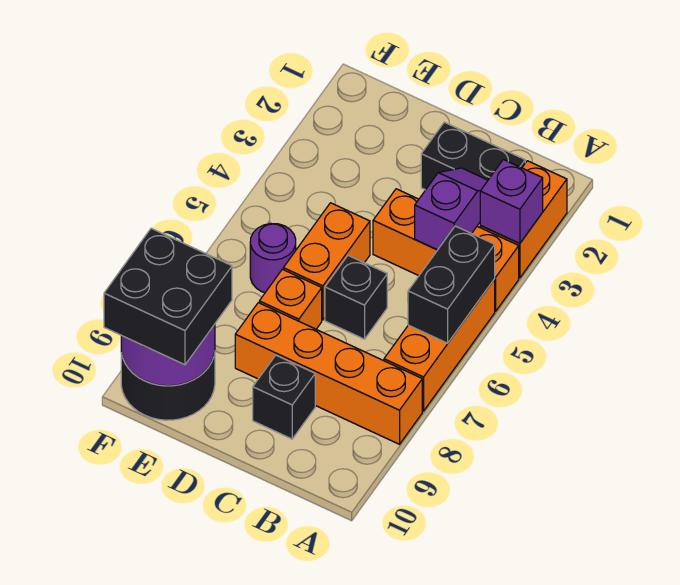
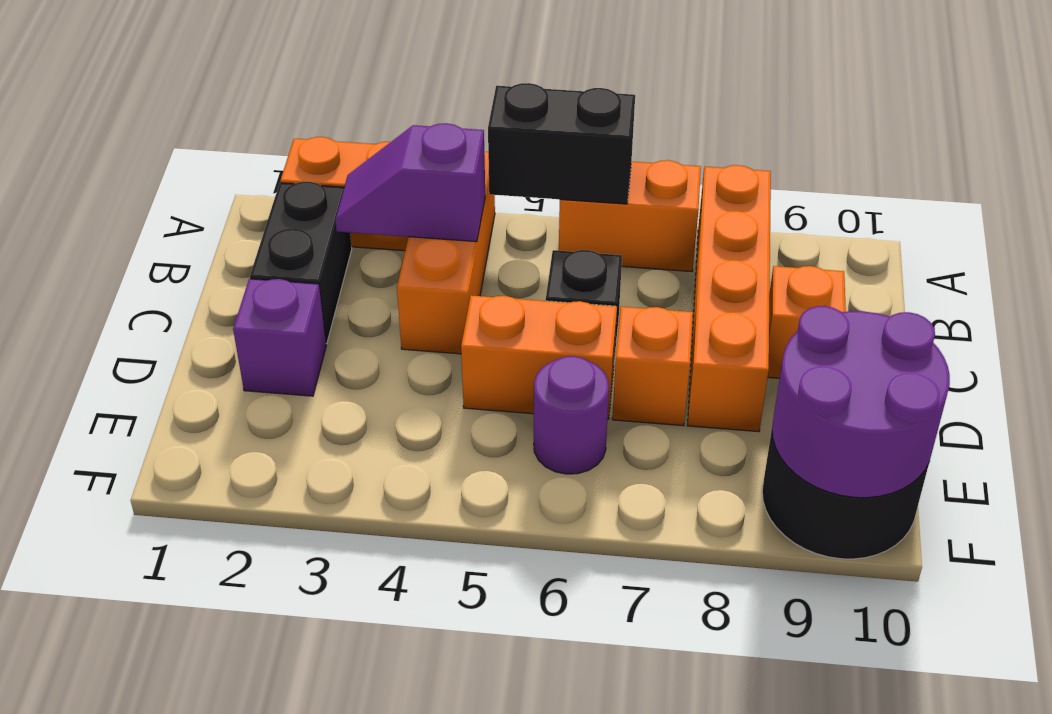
purple brick A3 level 2 -> purple brick D2 level 1
orange brick A5:A7 level 1 -> orange brick A6:A7 level 1
black brick C9 level 1 -> orange brick C9 level 1
black brick E9:F10 level 3 -> none

